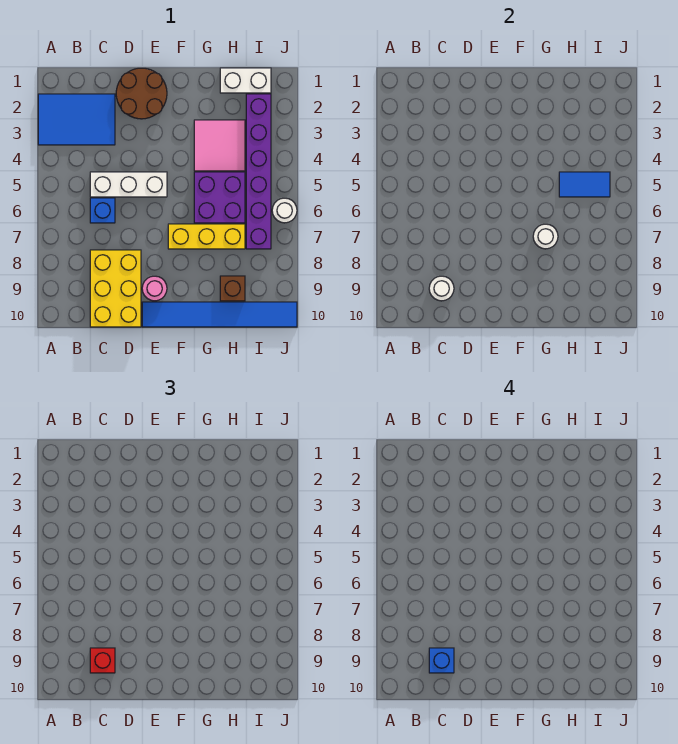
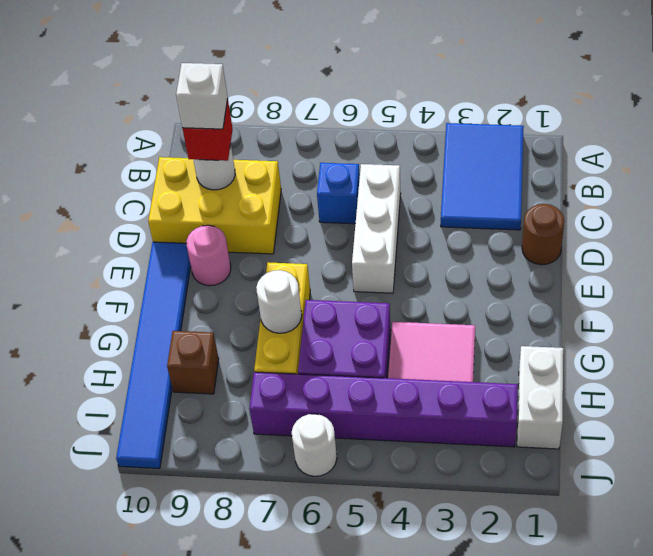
blue brick C9 level 4 -> white brick C9 level 4
brown round brick D1:E2 level 1 -> brown round brick D1 level 1
blue tile H5:I5 level 2 -> none

